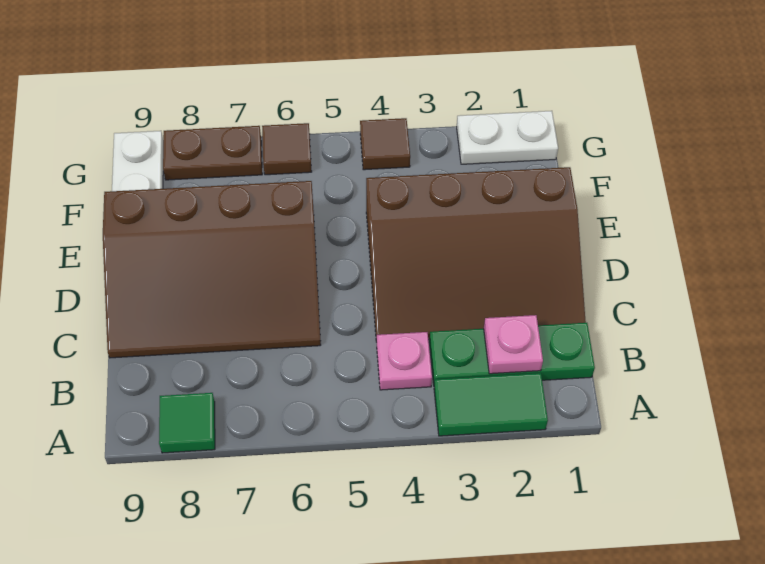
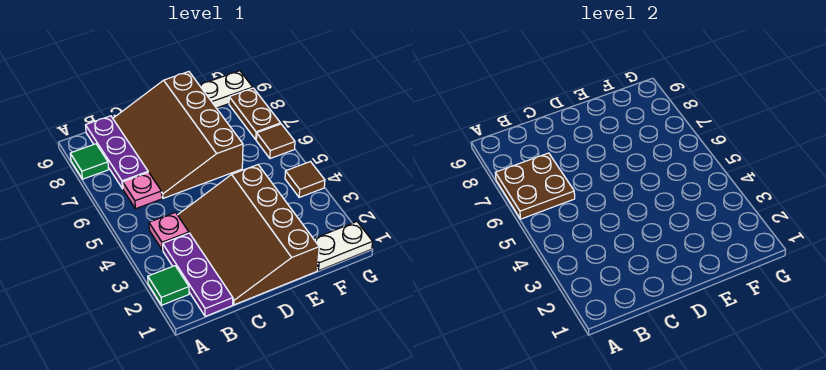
green tile A2:A3 level 1 -> green tile A2 level 1
none -> brown plate A6:B7 level 2
green plate B1:B3 level 1 -> purple plate B1:B3 level 1
pink plate B2 level 2 -> pink plate B6 level 1
none -> purple plate B7:B9 level 1
white plate G1:G2 level 1 -> white plate F1:G1 level 1

